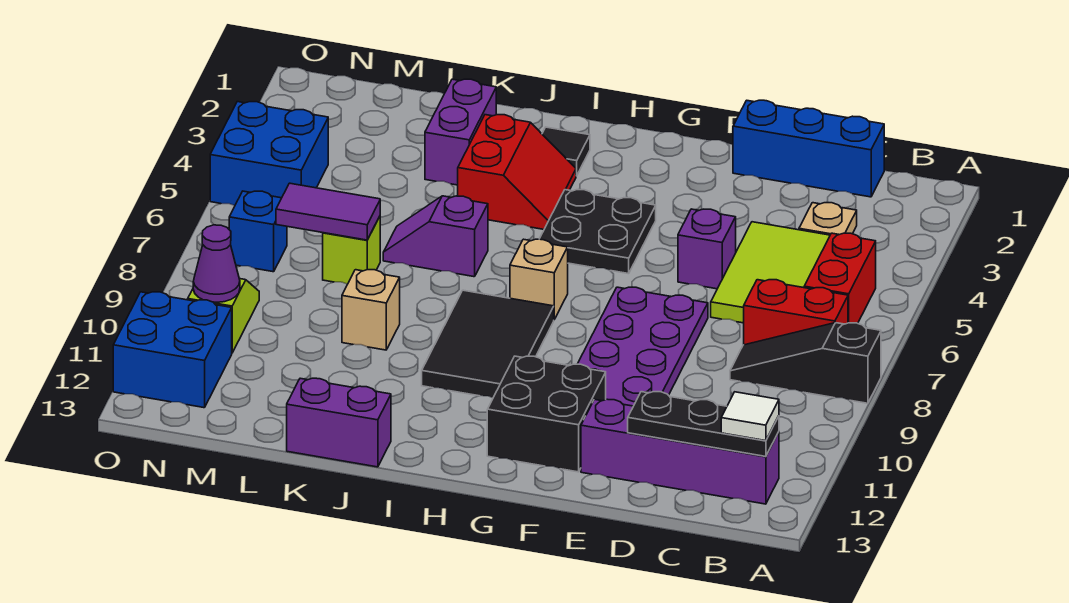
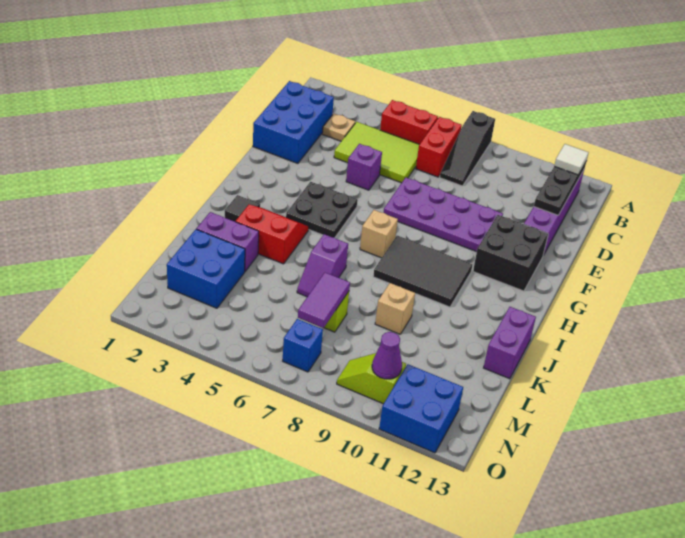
blue brick C1:E1 level 1 -> blue brick C1:E2 level 1
blue brick N4:O5 level 1 -> blue brick L2:M3 level 1

